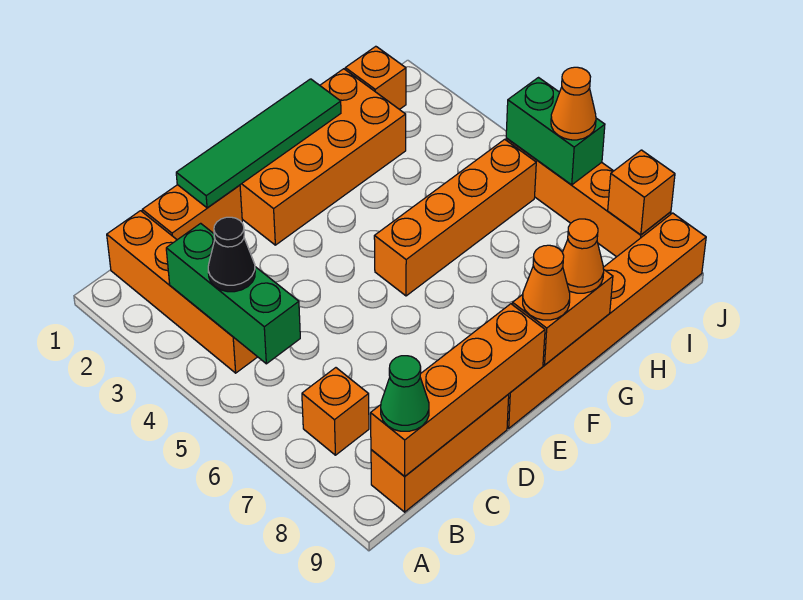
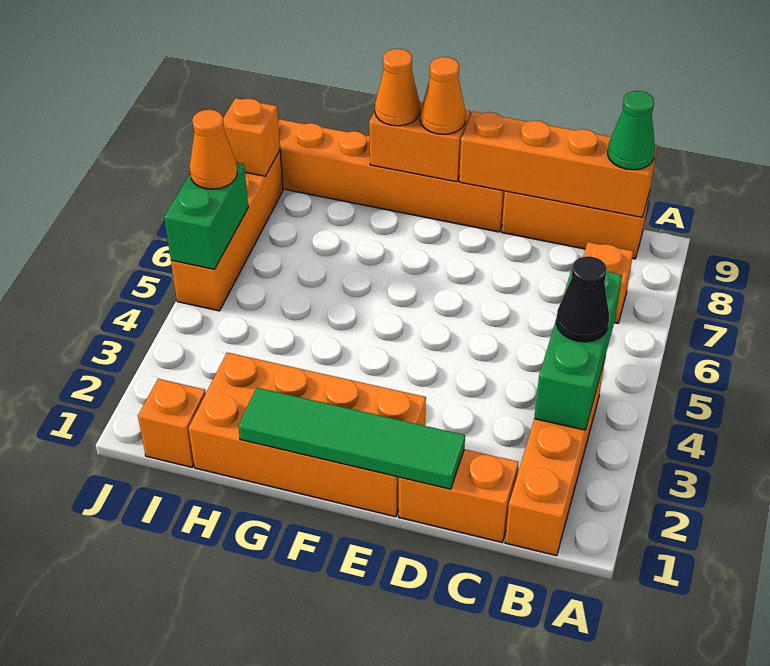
orange brick F5:I5 level 1 -> none

